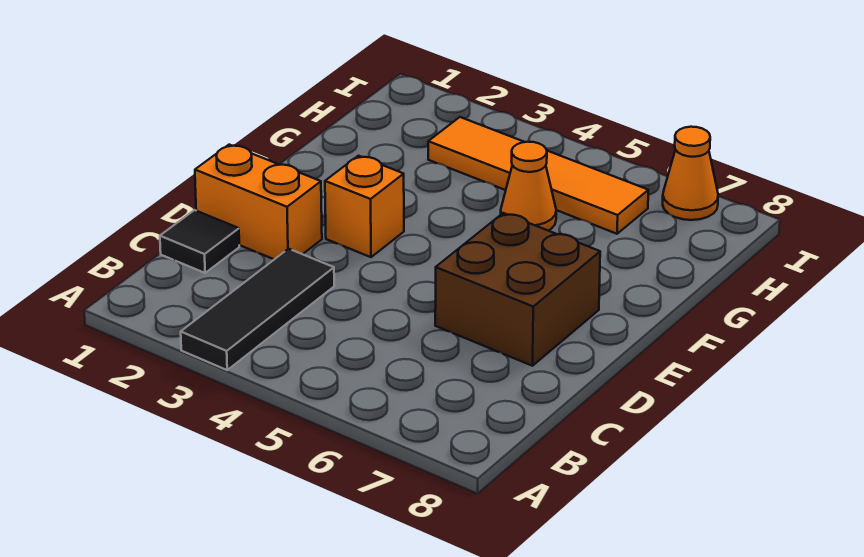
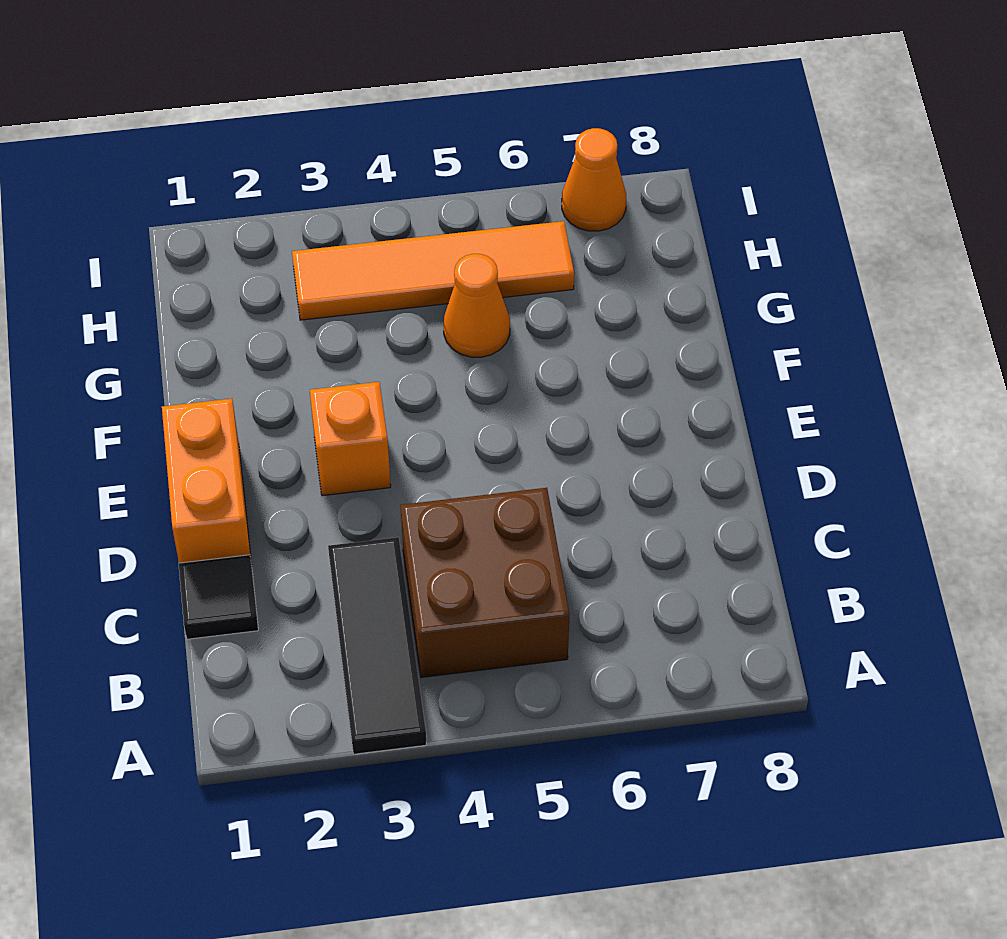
orange brick D1:D2 level 1 -> orange brick D1:E1 level 1
brown brick D6:E7 level 1 -> brown brick B4:C5 level 1

